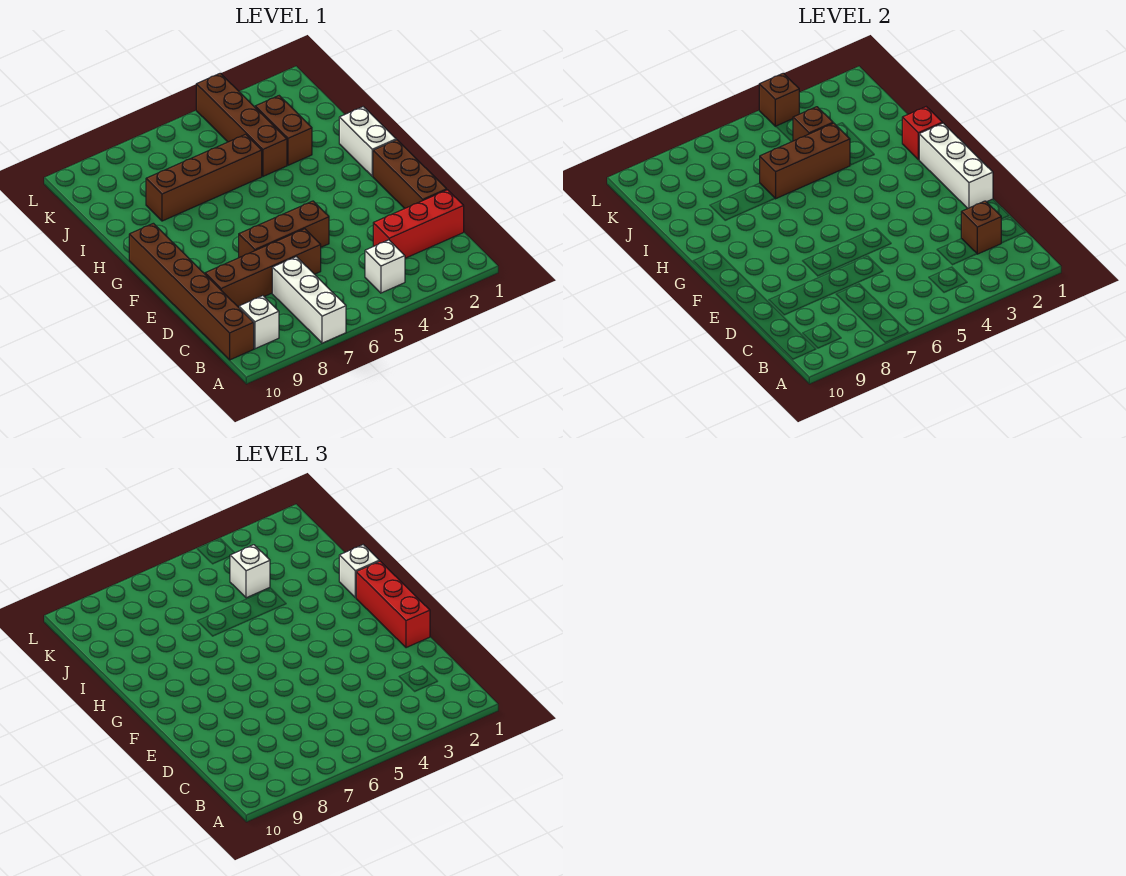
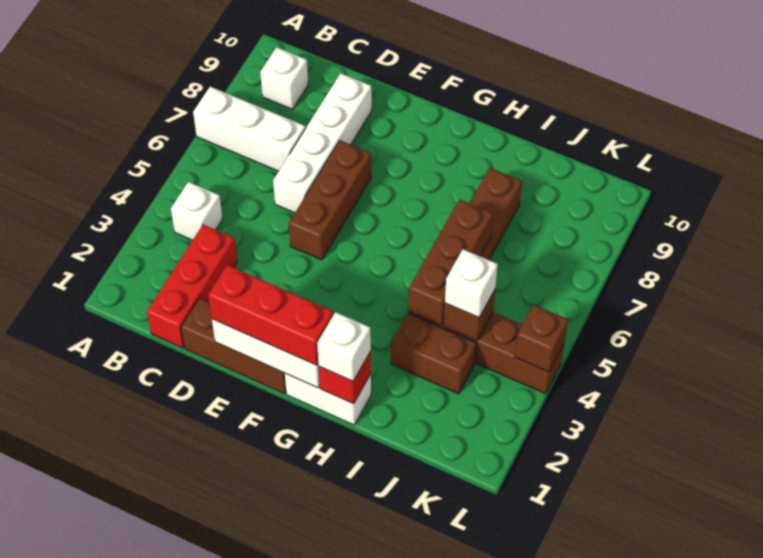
brown brick B10:G10 level 1 -> none
brown brick C2 level 2 -> none
brown brick D6:D9 level 1 -> white brick D6:D9 level 1

